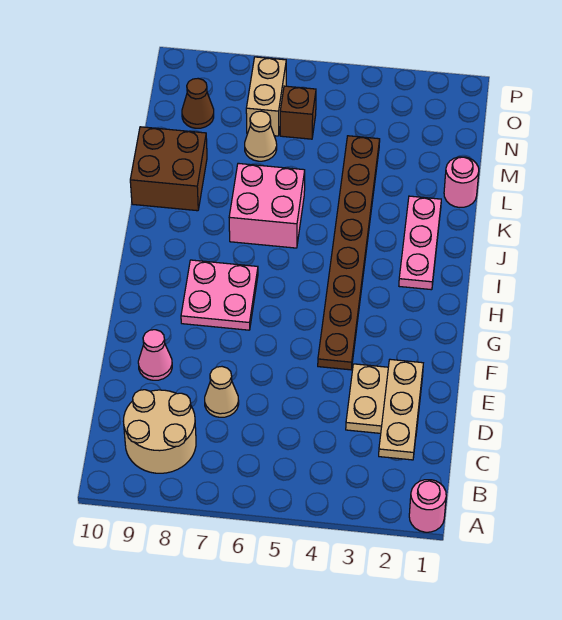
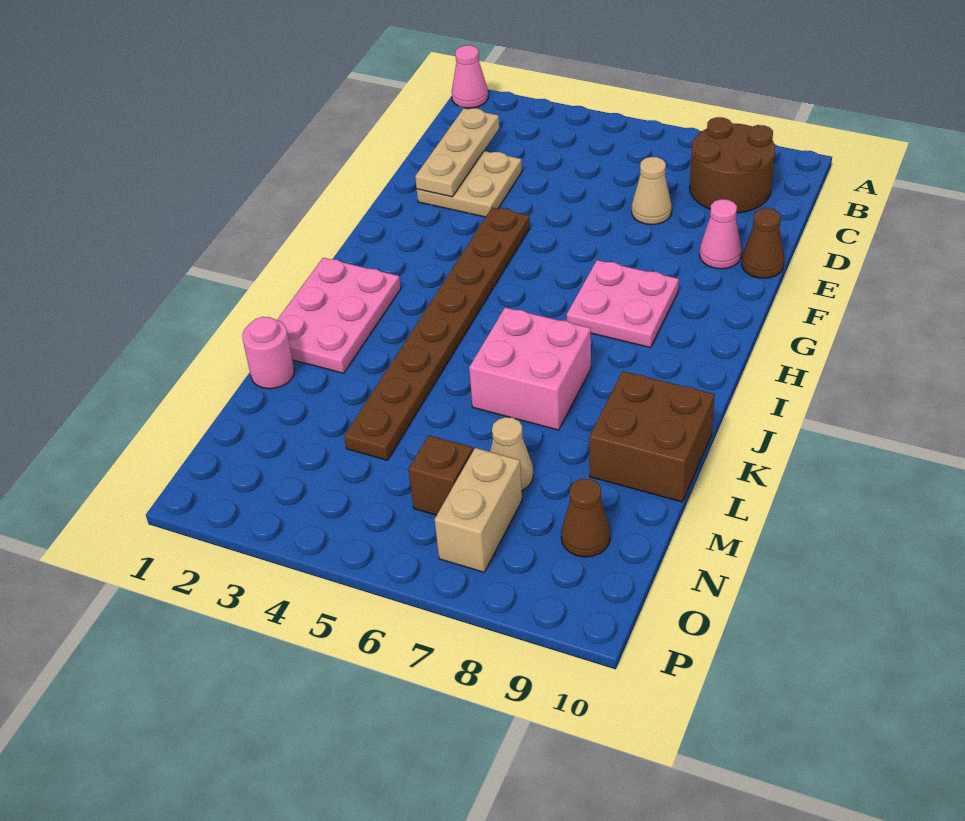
pink round brick A1 level 1 -> pink cone A1 level 1
tan round brick B8:C9 level 1 -> brown round brick B8:C9 level 1
none -> brown cone E10 level 1
pink plate I2:K2 level 1 -> pink plate I1:K2 level 1

